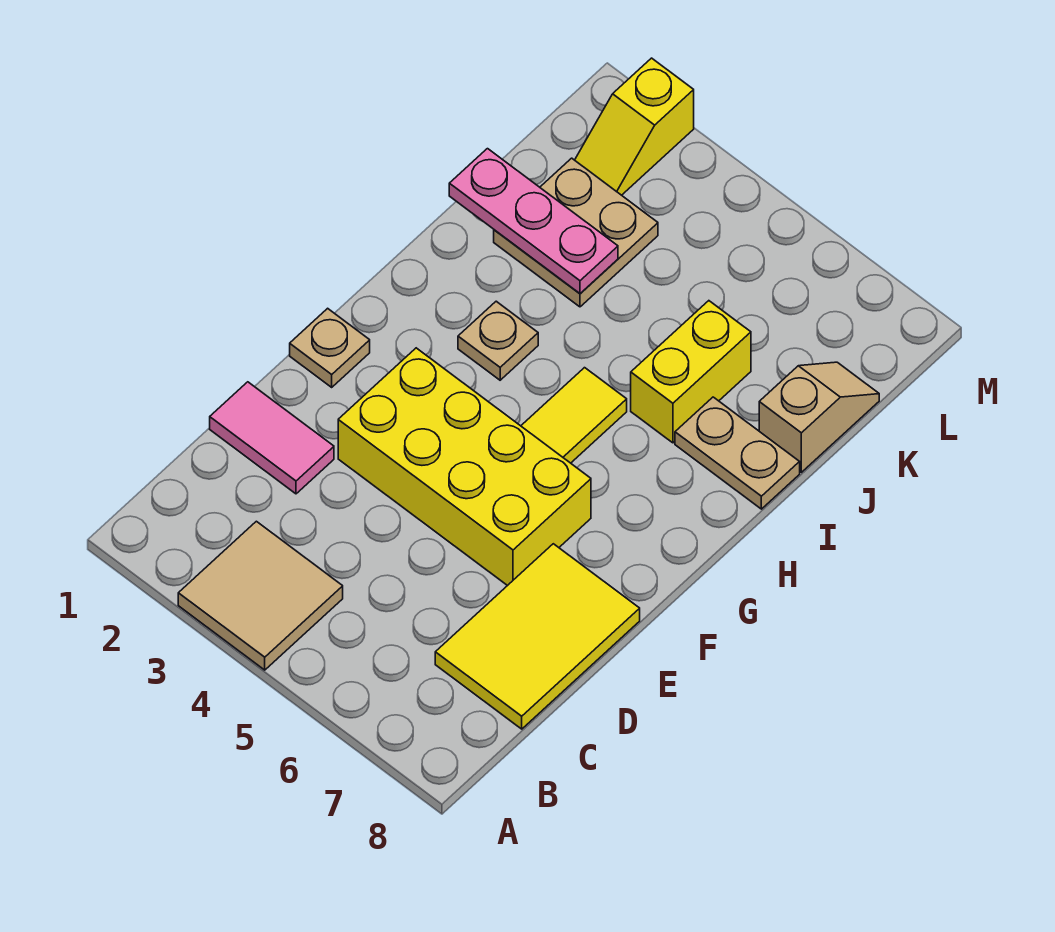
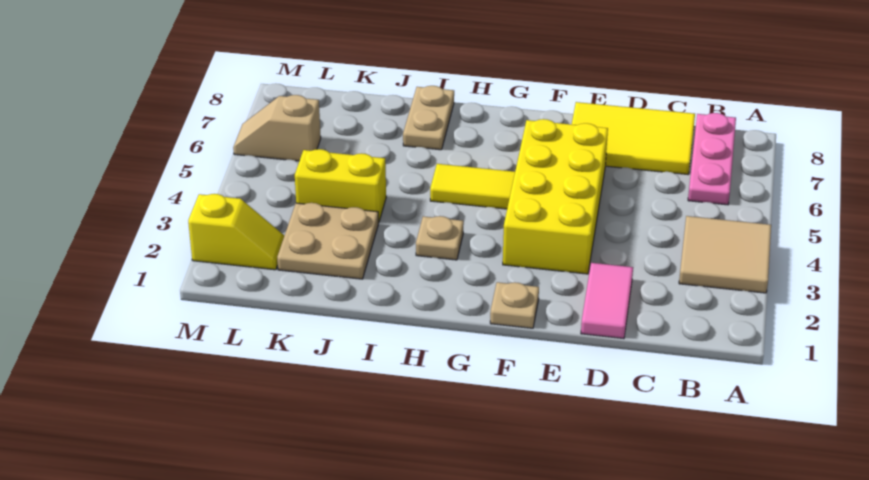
yellow brick I6:J6 level 1 -> yellow brick J4:K4 level 1
pink plate J1:J3 level 2 -> pink plate B6:B8 level 1
tan slope J8:K8 level 1 top J -> tan slope L6:M6 level 1 top L

